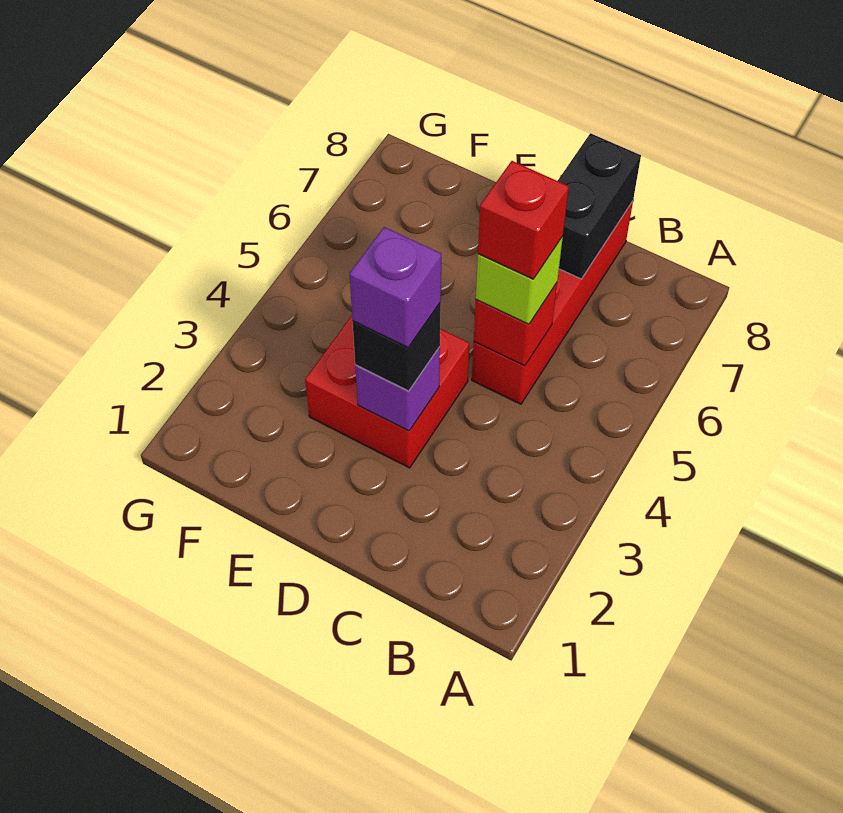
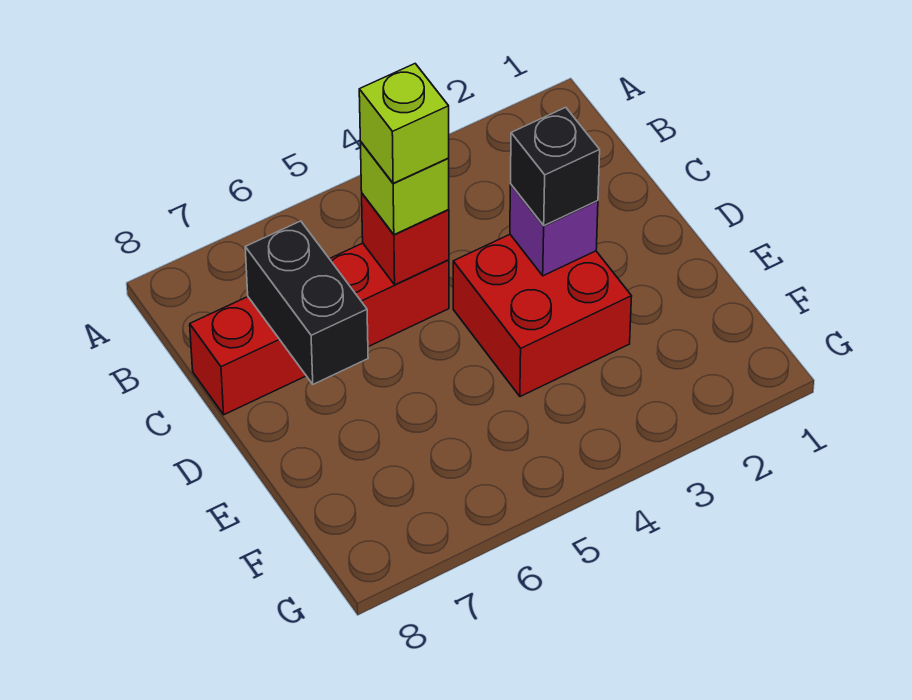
red brick C5 level 4 -> lime brick C5 level 4
black brick C7:C8 level 2 -> black brick C7:D7 level 2
purple brick D3 level 4 -> none

